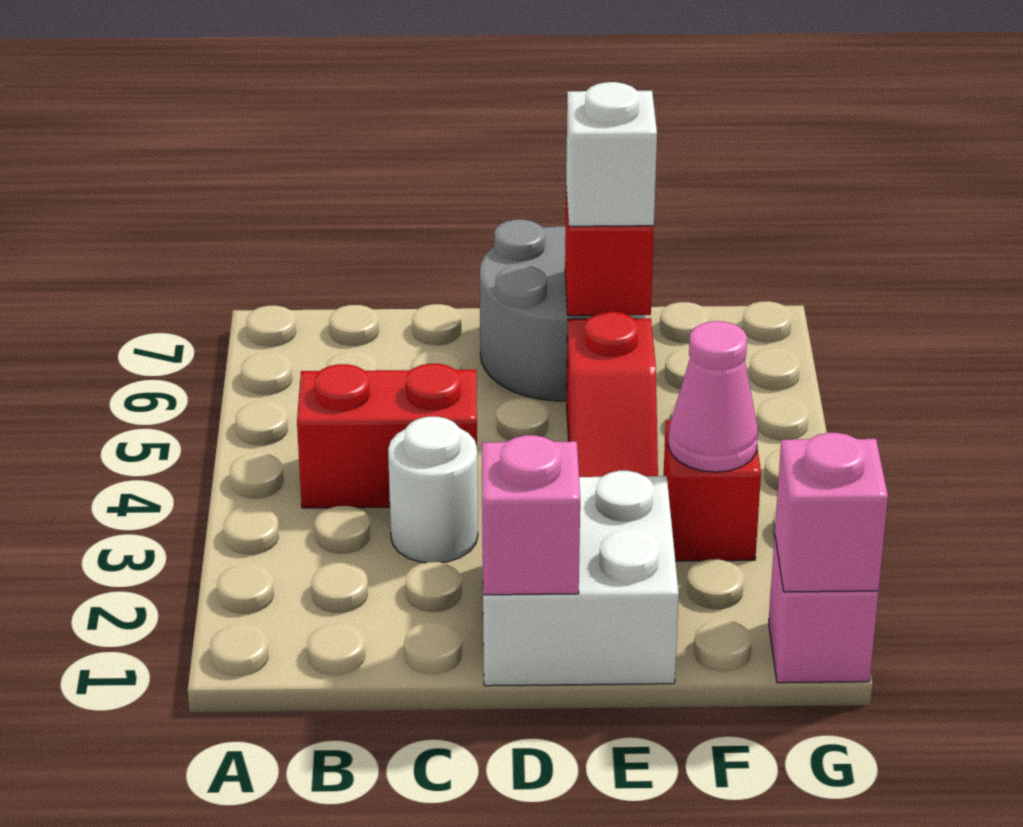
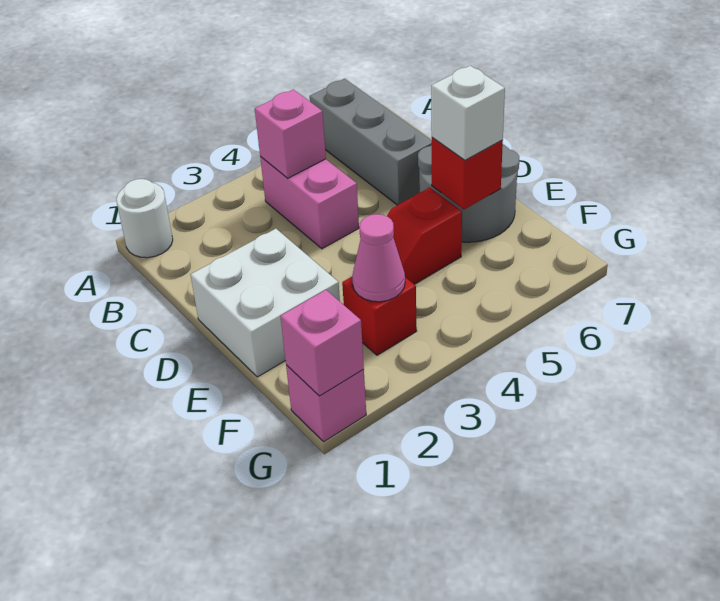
none -> grey brick A6:C6 level 1
red brick B4:C4 level 1 -> pink brick B4:C4 level 1
white round brick C3 level 1 -> white round brick A1 level 1
pink brick D1 level 2 -> pink brick B4 level 2

